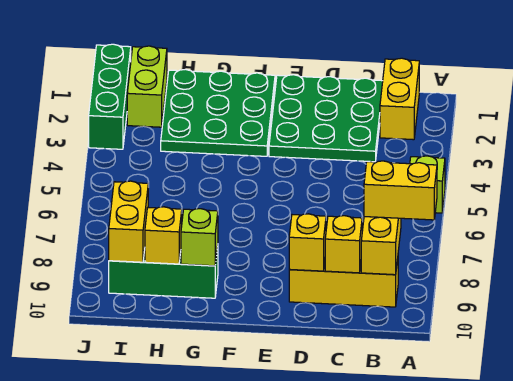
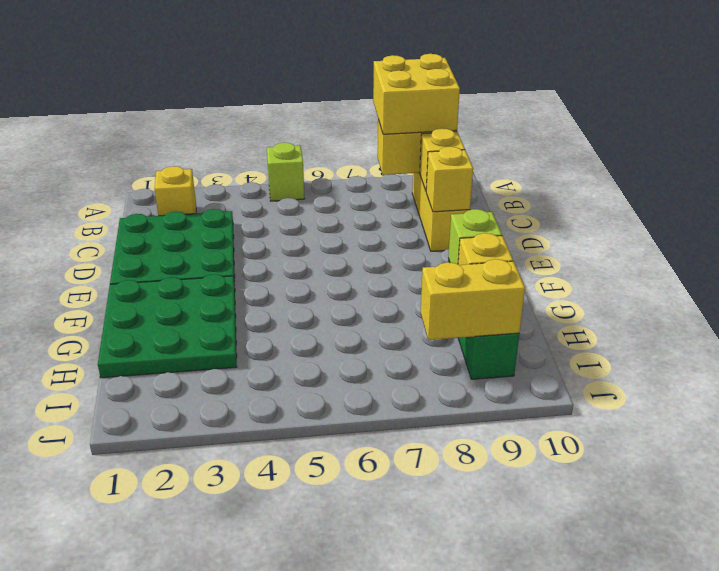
yellow brick A8:B8 level 3 -> yellow brick A8:B9 level 3
yellow brick B1:B2 level 1 -> yellow brick B2 level 1
lime brick I1:I2 level 1 -> none
green brick J1:J3 level 1 -> none

